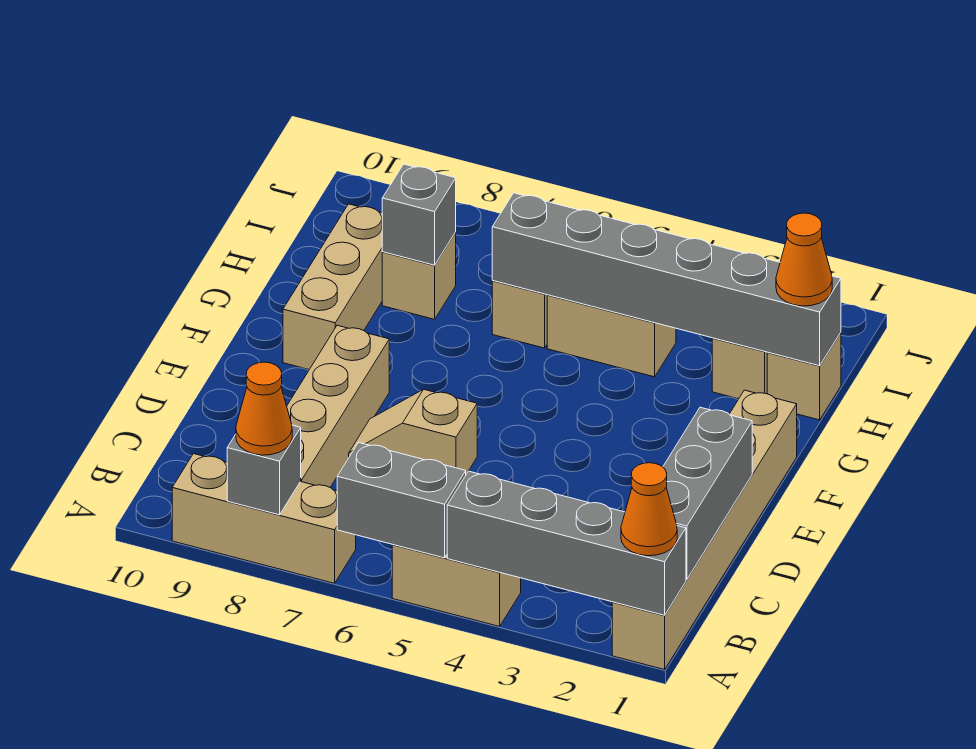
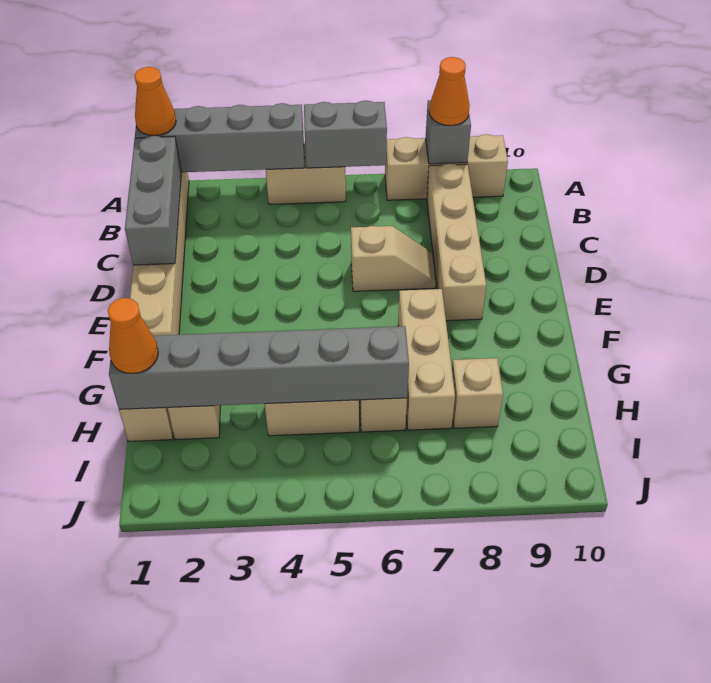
tan brick F9:H9 level 1 -> tan brick F7:H7 level 1
grey brick H8 level 2 -> none

